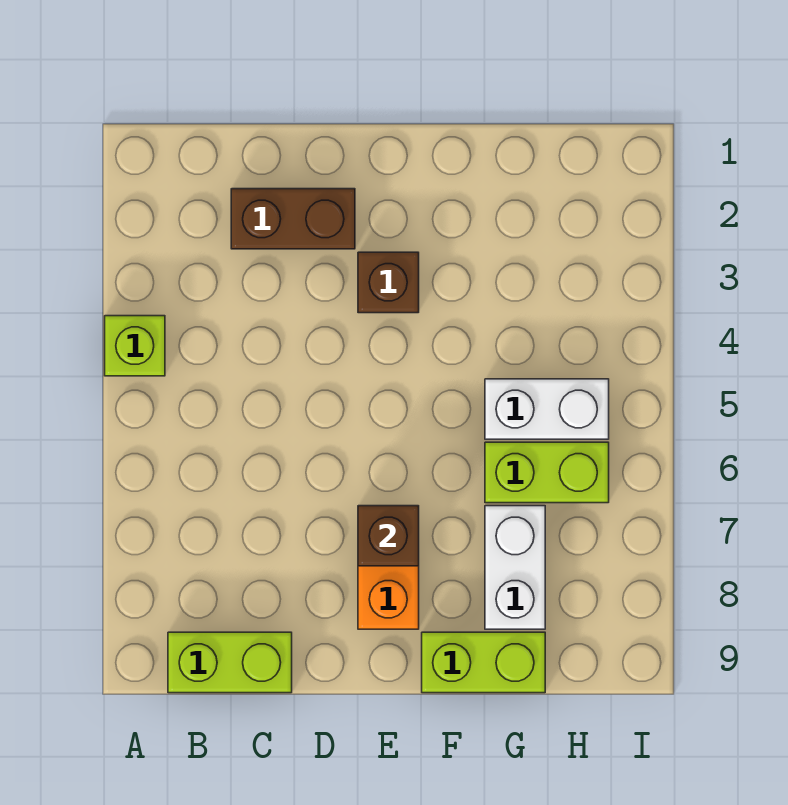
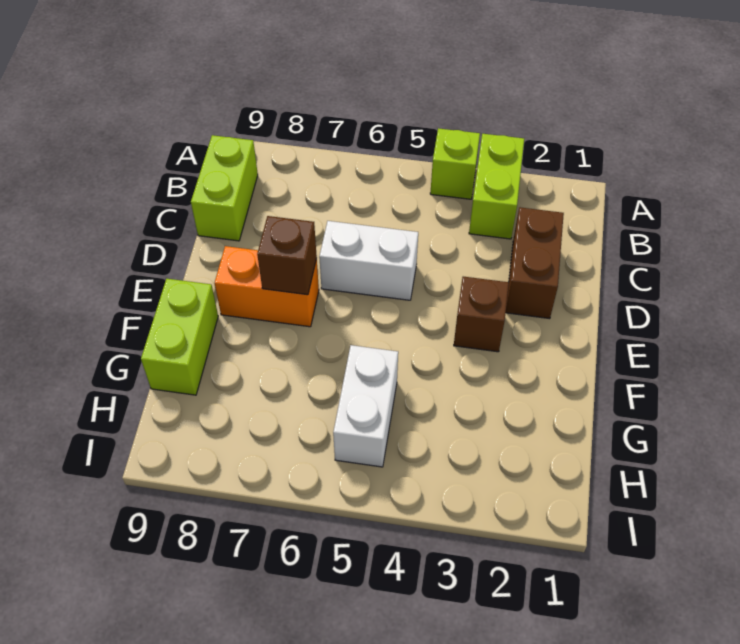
lime brick G6:H6 level 1 -> lime brick A3:B3 level 1
white brick G7:G8 level 1 -> white brick D5:D6 level 1

